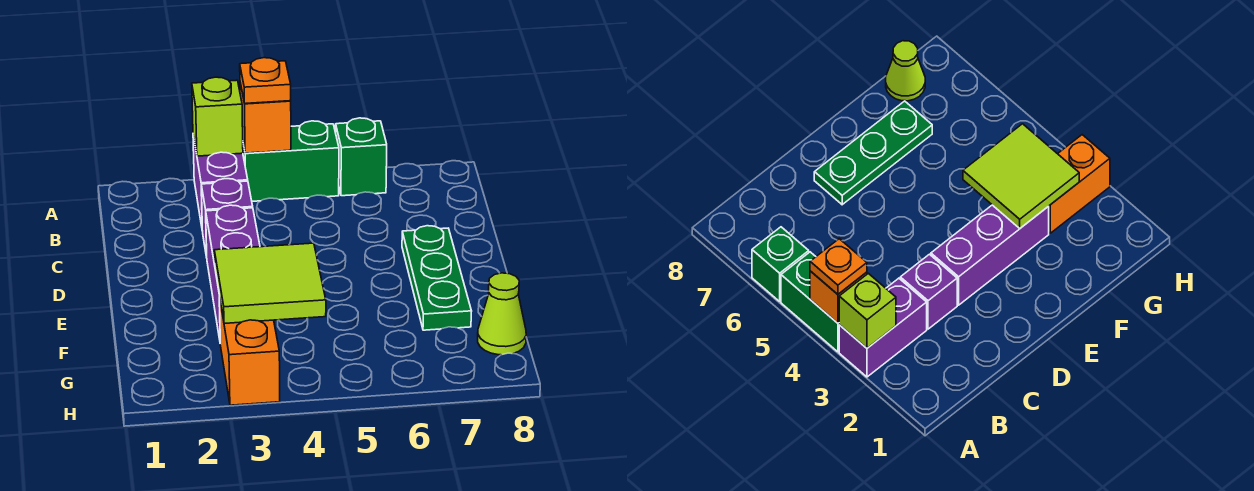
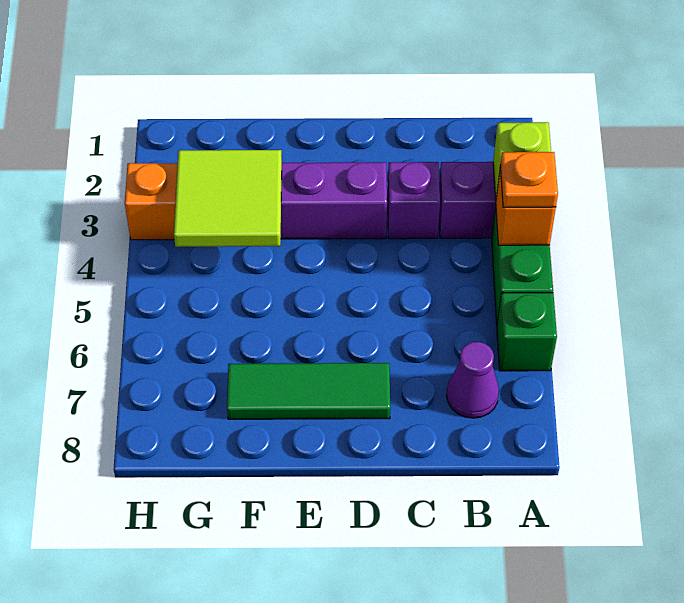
none -> purple cone B7 level 1
green plate D7:F7 level 1 -> green tile D7:F7 level 1
lime cone G8 level 1 -> none

